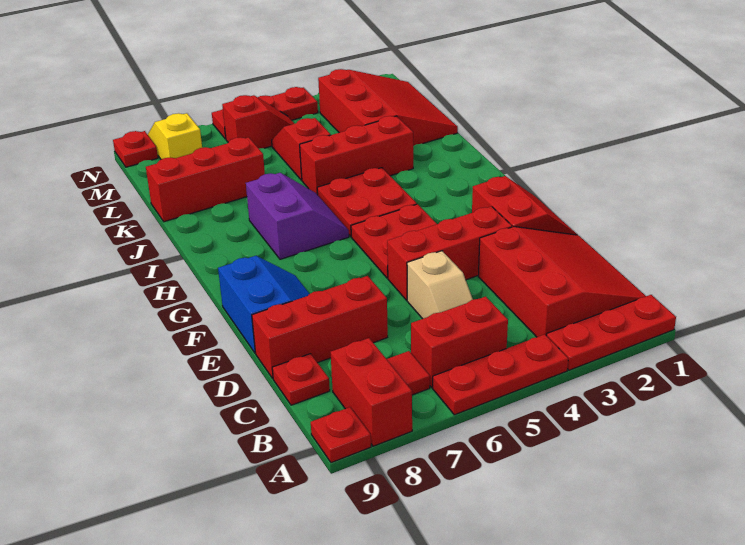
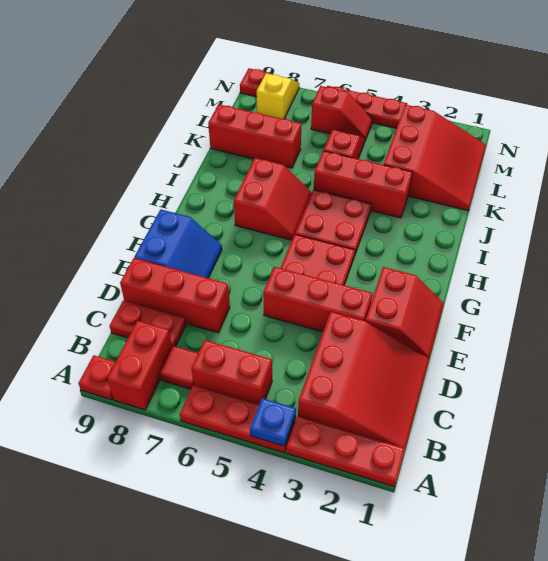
none -> blue plate A4 level 2
tan slope C5:D5 level 1 top D -> none
red plate C9 level 1 -> red plate C8:C9 level 1
purple slope H6:I7 level 1 top 7 -> red slope H6:I7 level 1 top 7

